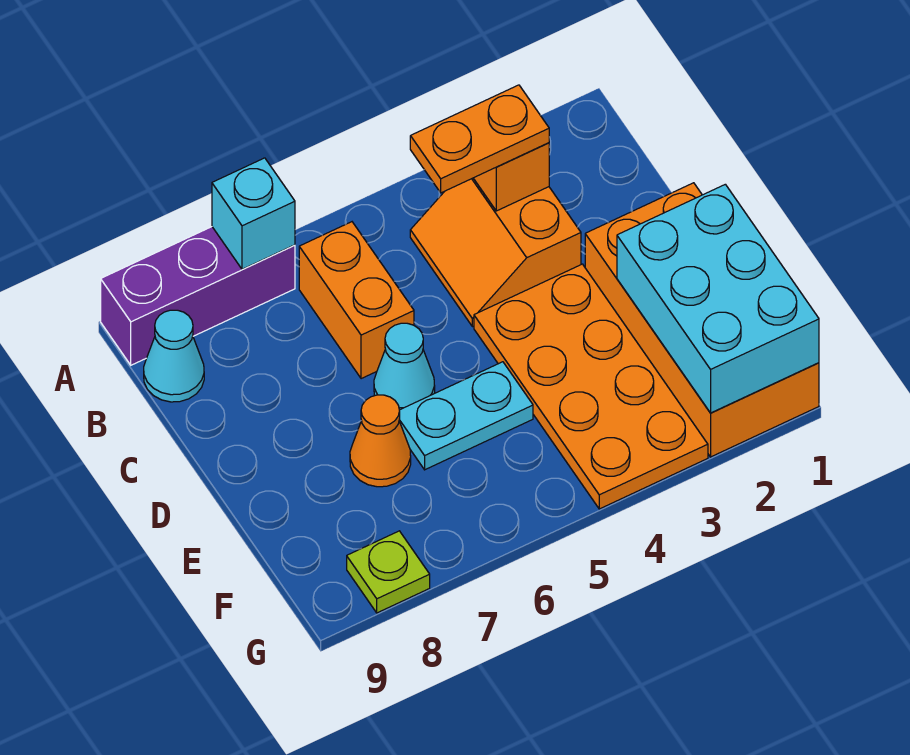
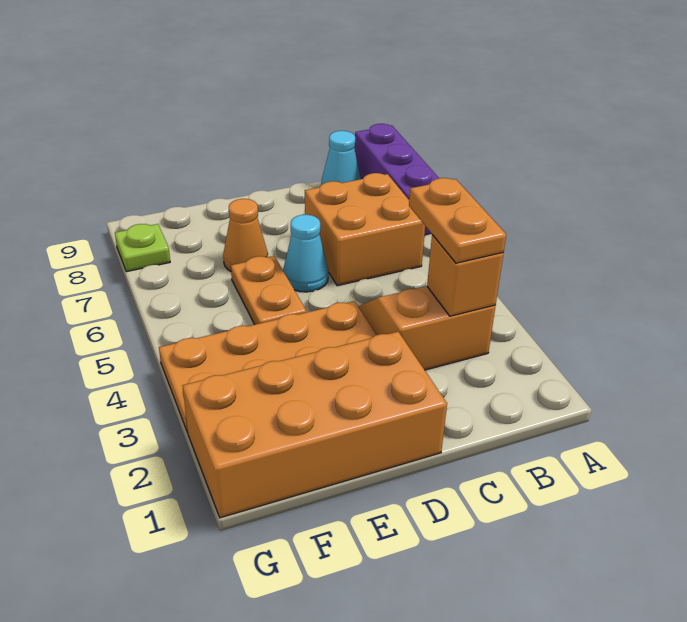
cyan brick A7 level 2 -> none
orange brick B6:C6 level 1 -> orange brick B6:C7 level 1
cyan brick E1:G2 level 2 -> none
cyan plate E5:E6 level 1 -> orange plate E5:E6 level 1

